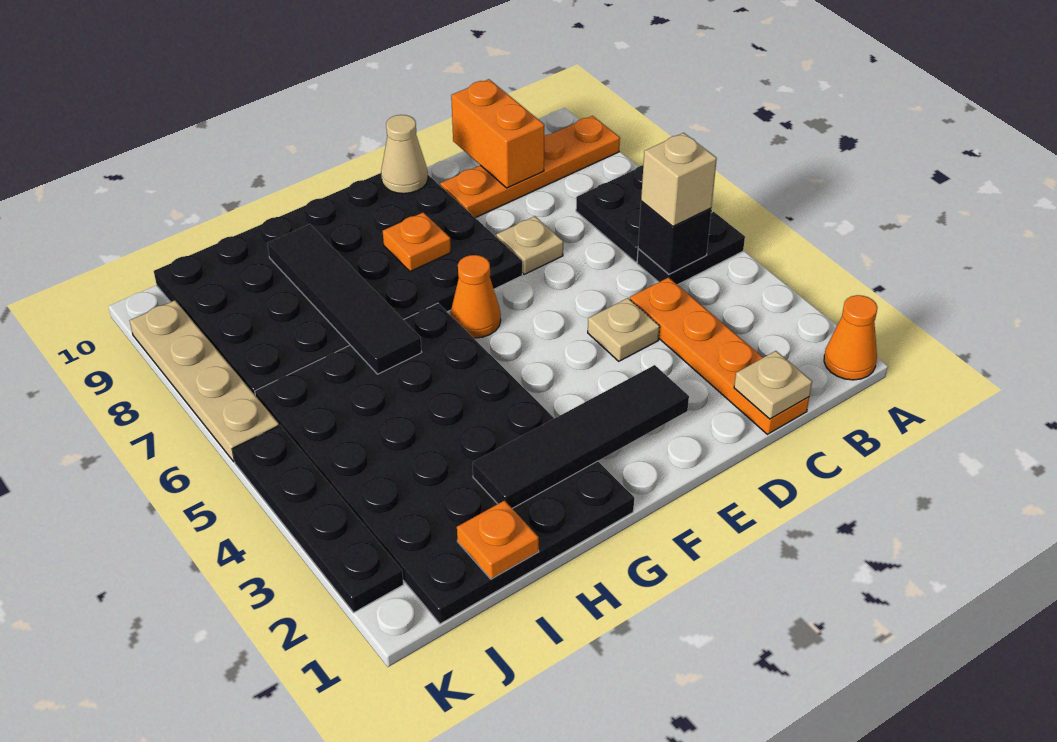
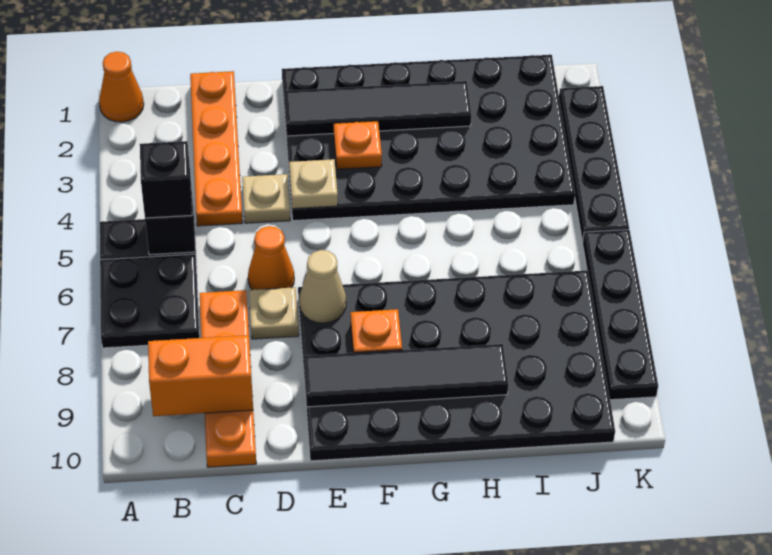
orange plate A9:D9 level 1 -> orange plate C7:C10 level 1
tan brick B5 level 3 -> black brick B5 level 3
tan plate C1 level 2 -> tan plate E4 level 2
orange brick C9:C10 level 2 -> orange brick B9:C9 level 2
tan cone E10 level 2 -> tan cone E7 level 2
orange cone F6 level 1 -> orange cone D6 level 1
black plate G1:J6 level 1 -> black plate E1:J4 level 1
black tile H6:H9 level 2 -> black tile E9:H9 level 2
orange plate I1 level 2 -> orange plate F3 level 2
tan plate K6:K9 level 1 -> black plate K6:K9 level 1

